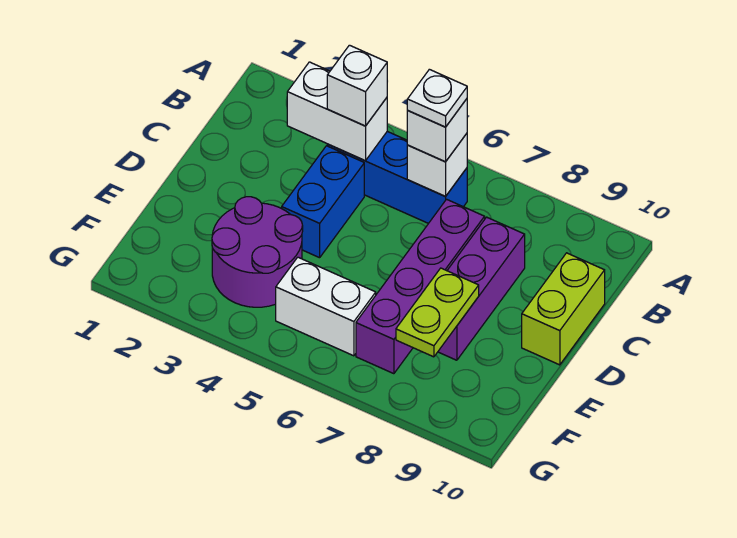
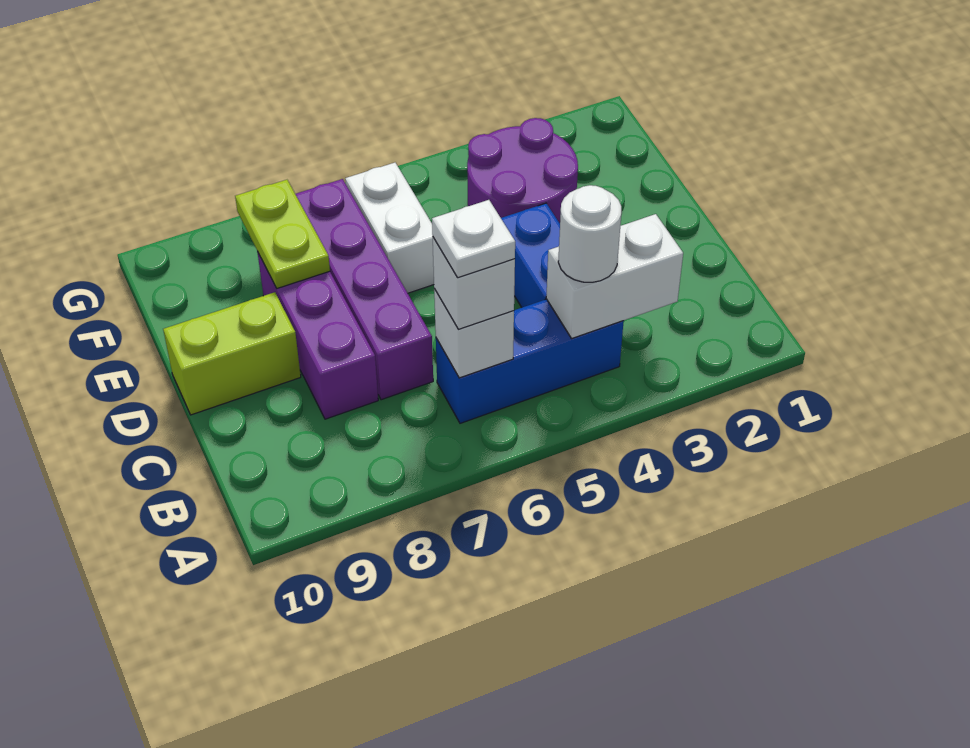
white brick B4 level 3 -> white round brick B4 level 3
lime brick C10:D10 level 1 -> lime brick D9:D10 level 1
white brick F5:F6 level 1 -> white brick E6:F6 level 1

